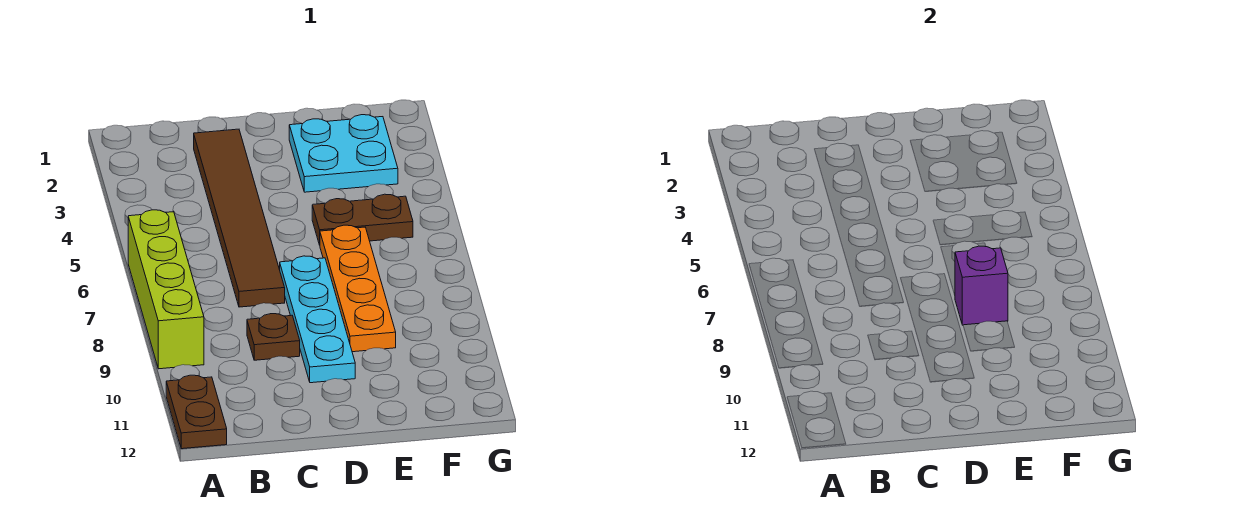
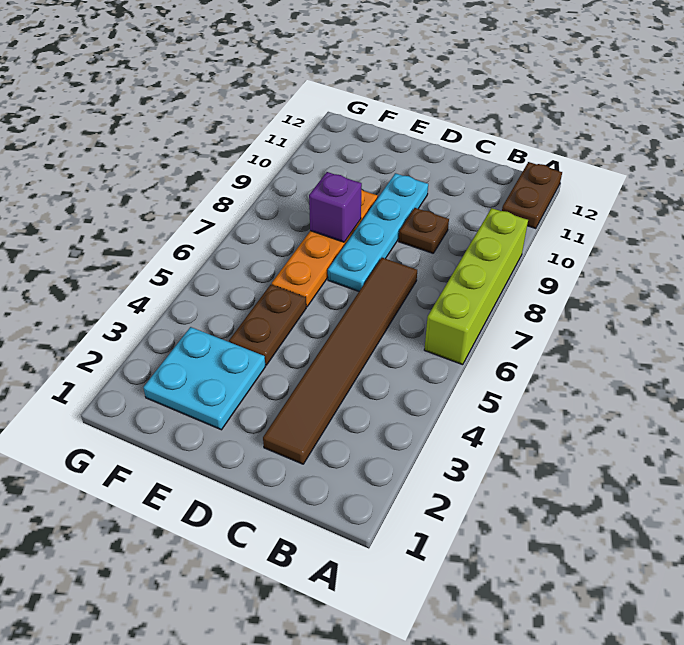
brown plate E5:F5 level 1 -> brown plate E4:E5 level 1

